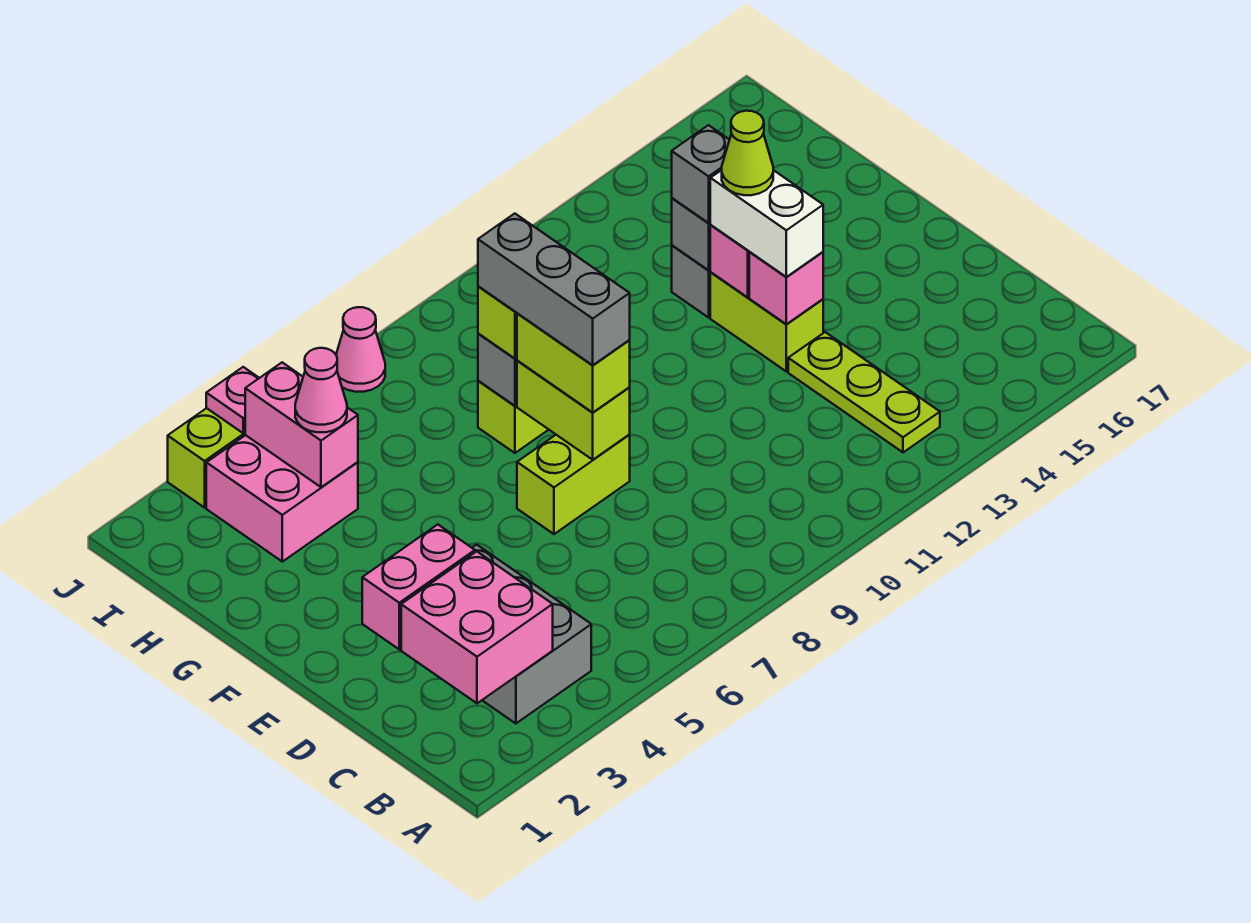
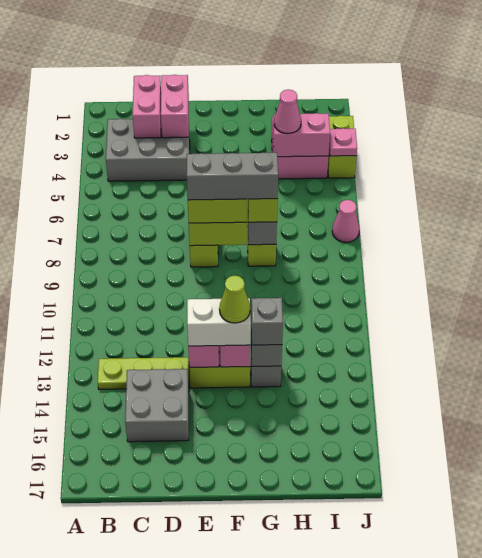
pink brick B2:C3 level 2 -> pink brick C2:C3 level 2
none -> grey brick C14:D15 level 1

